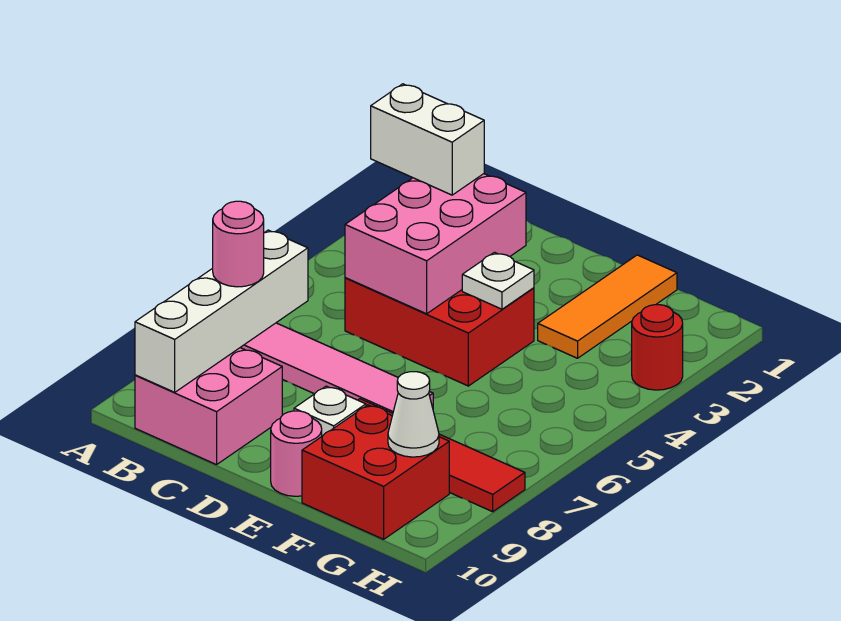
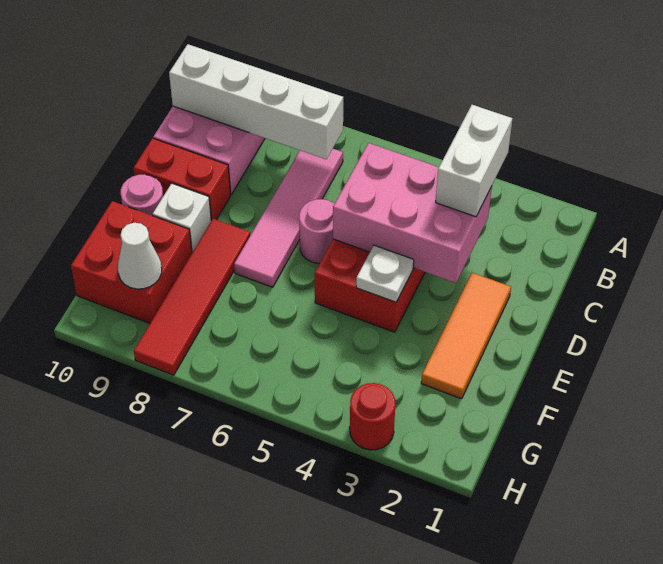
pink round brick B8 level 3 -> pink round brick D6 level 1
none -> red brick D9:D10 level 1
orange tile F1:F3 level 1 -> orange tile D2:F2 level 1

